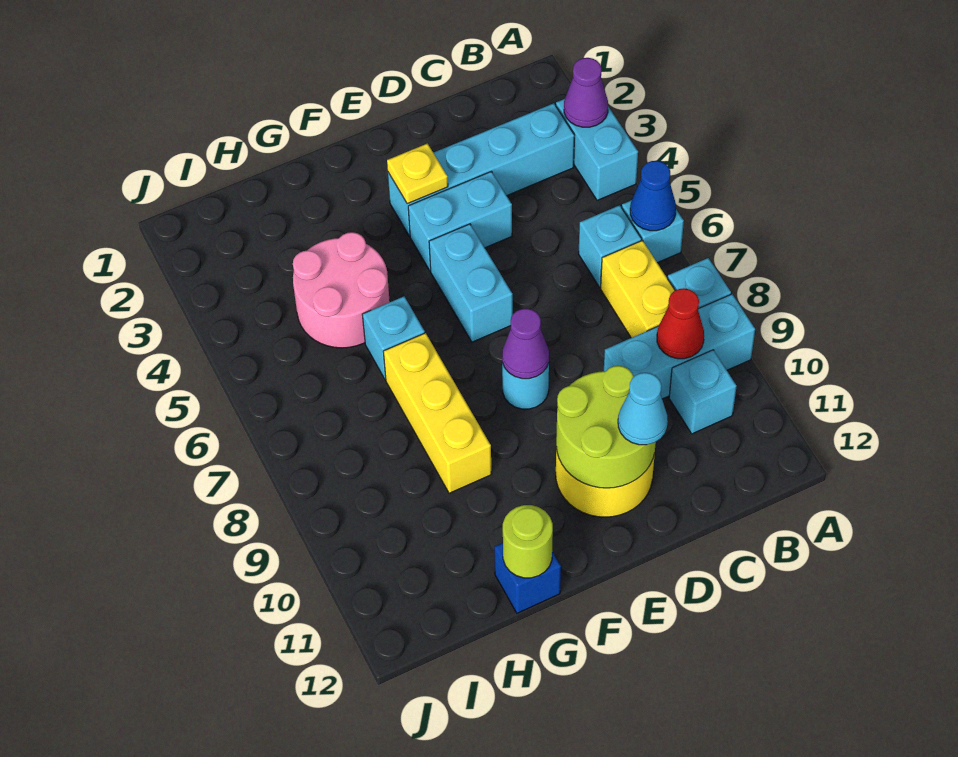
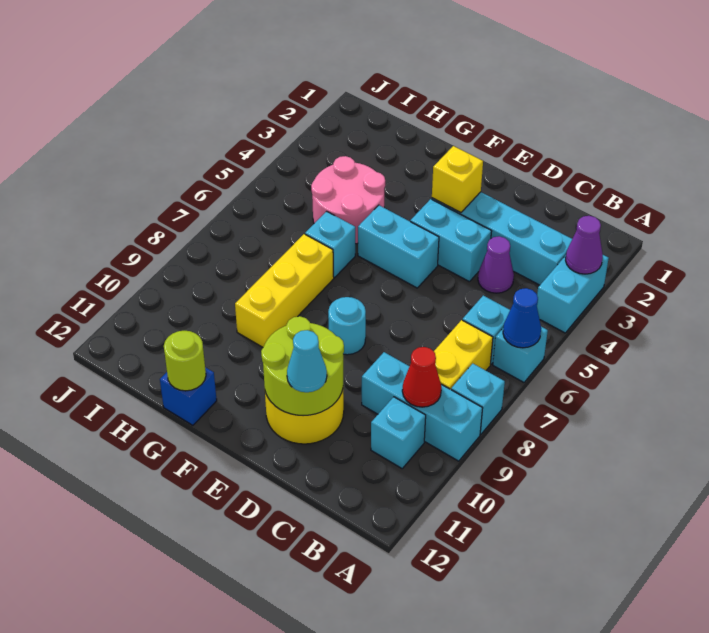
yellow plate E3 level 2 -> yellow brick E3 level 2
cyan brick E5:E6 level 1 -> cyan brick E5:F5 level 1
purple cone E8 level 2 -> purple cone C4 level 1

